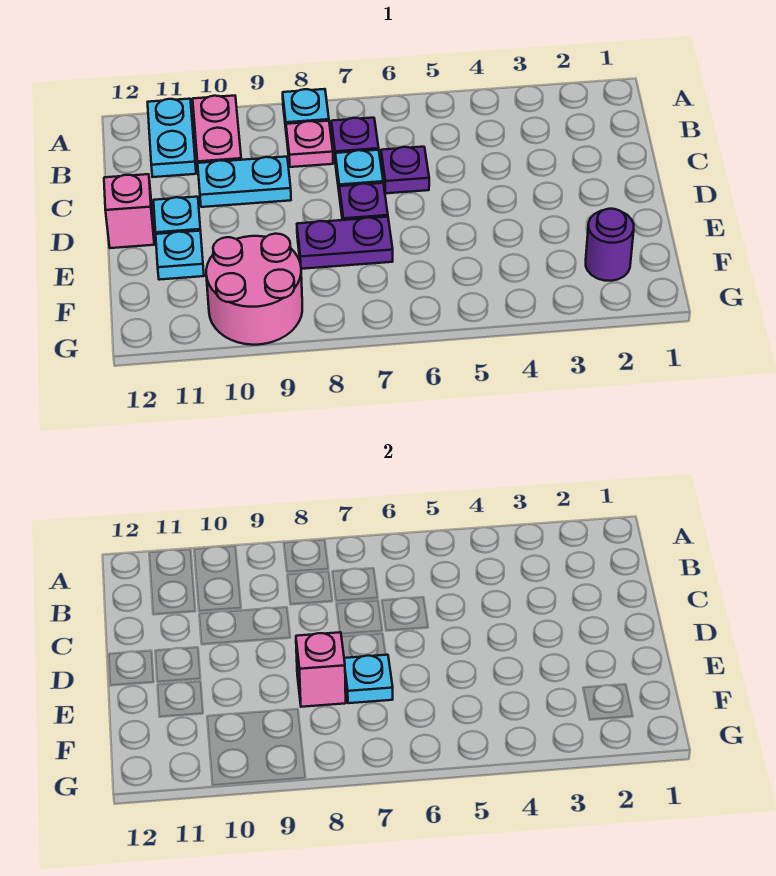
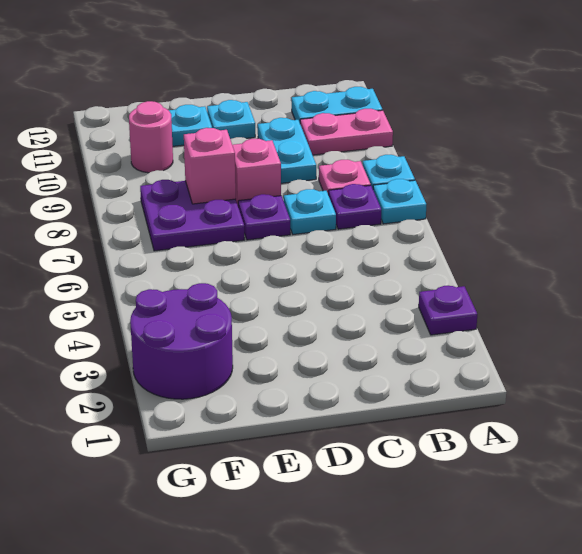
purple plate C6 level 1 -> purple plate A3 level 1
pink brick D12 level 1 -> pink brick D8 level 1
purple plate E7:E8 level 1 -> purple plate E7:F8 level 1
cyan plate E7 level 2 -> cyan plate A7 level 1
purple round brick F2 level 1 -> purple round brick F2:G3 level 1
pink round brick F9:G10 level 1 -> pink round brick F10 level 1

